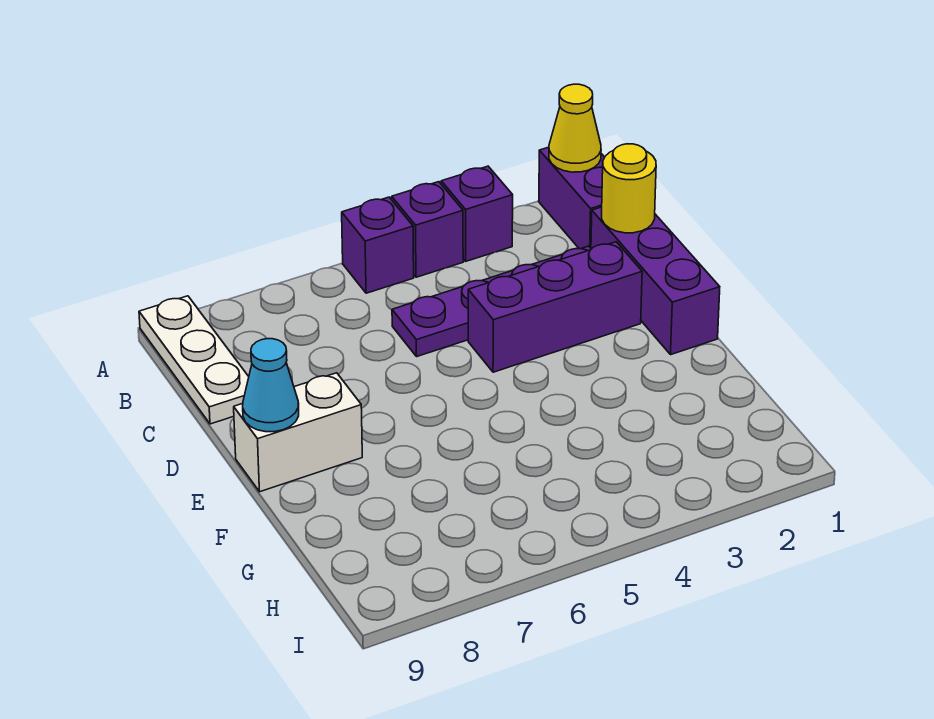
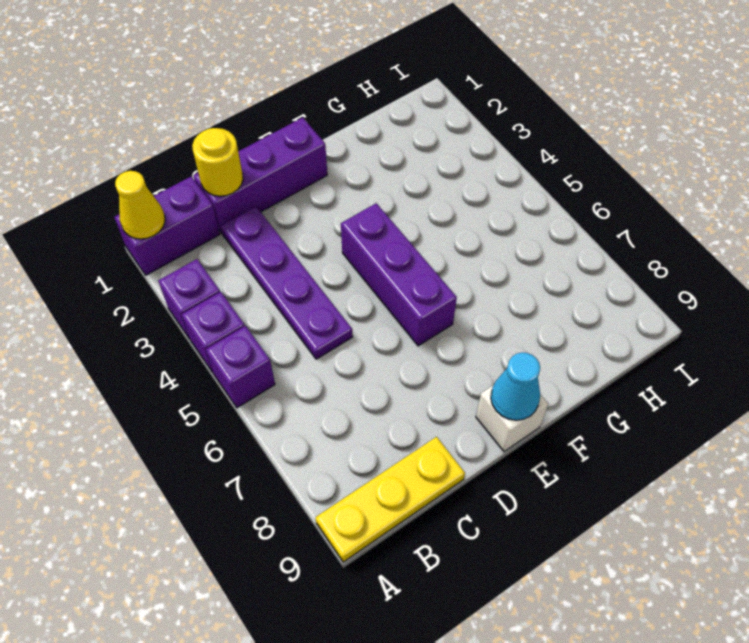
white plate A9:C9 level 1 -> yellow plate A9:C9 level 1
purple brick D2:D4 level 1 -> purple brick E4:E6 level 1
white brick E8:E9 level 1 -> white brick E9 level 1

